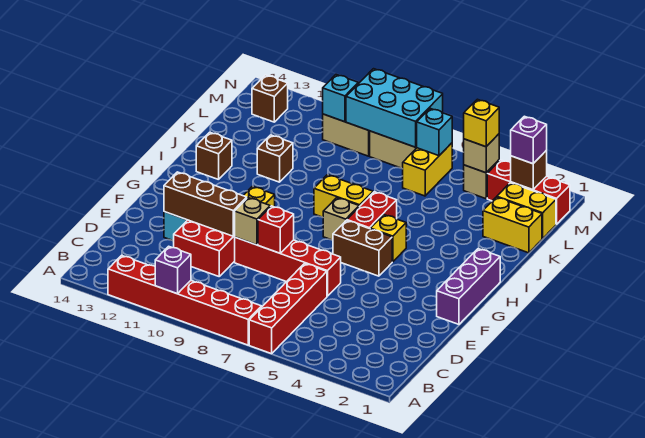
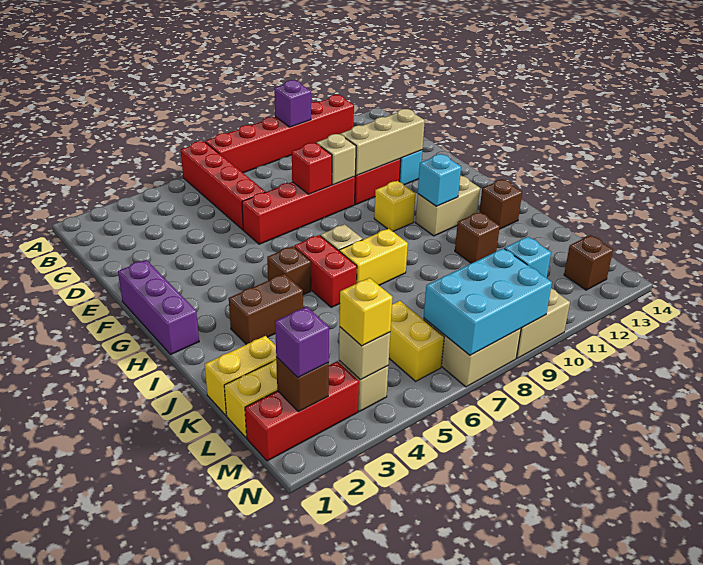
brown brick E10:E12 level 2 -> tan brick E10:E12 level 2
brown brick G5:G6 level 1 -> brown brick I3:I4 level 1
yellow brick H5 level 1 -> brown brick H5 level 1
none -> tan brick H11:H12 level 1
cyan brick M6 level 2 -> cyan brick H11 level 2

